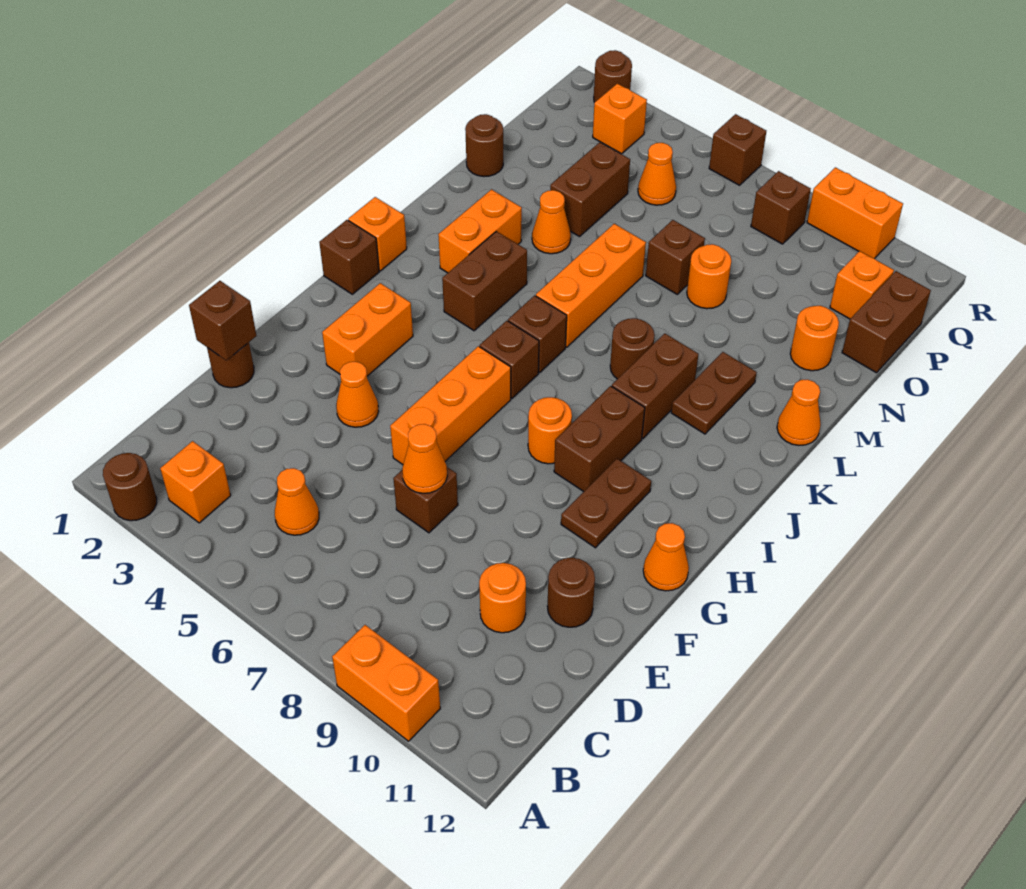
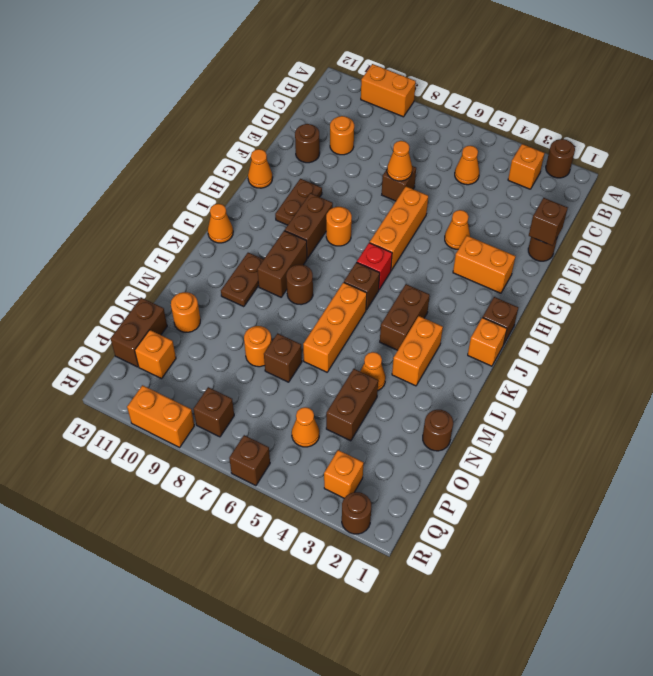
orange brick G3:H3 level 1 -> orange brick G2:G3 level 1
brown brick I6 level 1 -> red brick I6 level 1
orange cone L12 level 1 -> orange cone J12 level 1

